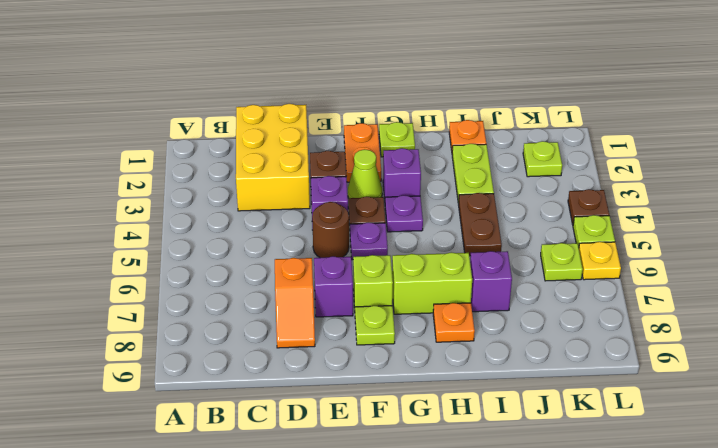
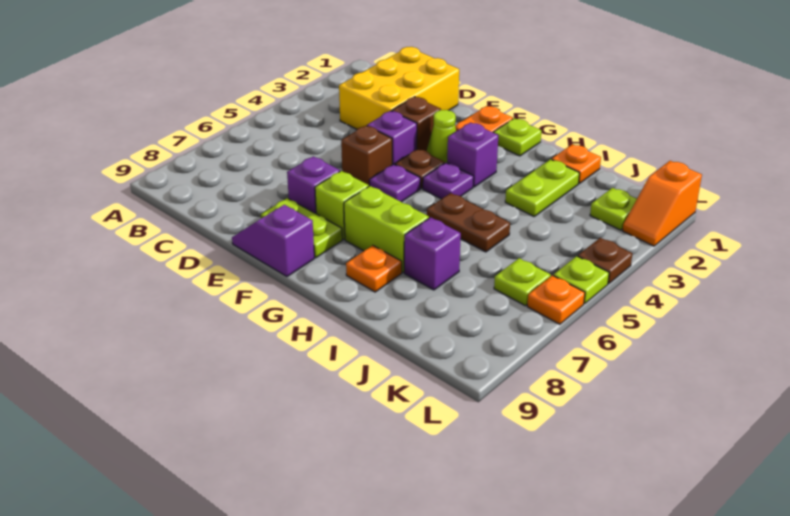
orange slope D7:D8 level 1 top 7 -> orange slope L1:L2 level 1 top 1
brown round brick E5 level 1 -> brown brick E5 level 1
none -> purple slope E9:F9 level 1 top F
lime plate F8 level 1 -> lime plate E8:F8 level 1
brown plate I4:I5 level 1 -> brown plate H5:I5 level 1
yellow plate L6 level 1 -> orange plate L6 level 1

